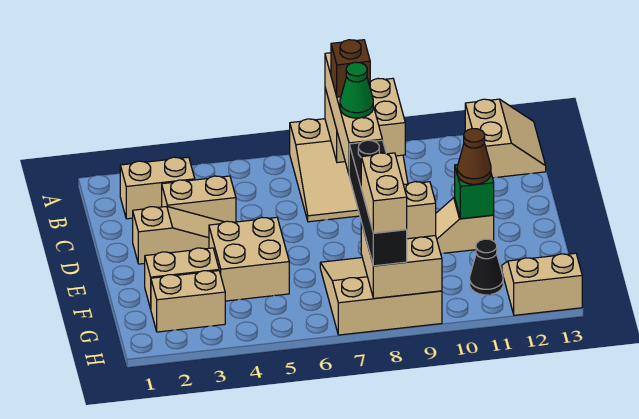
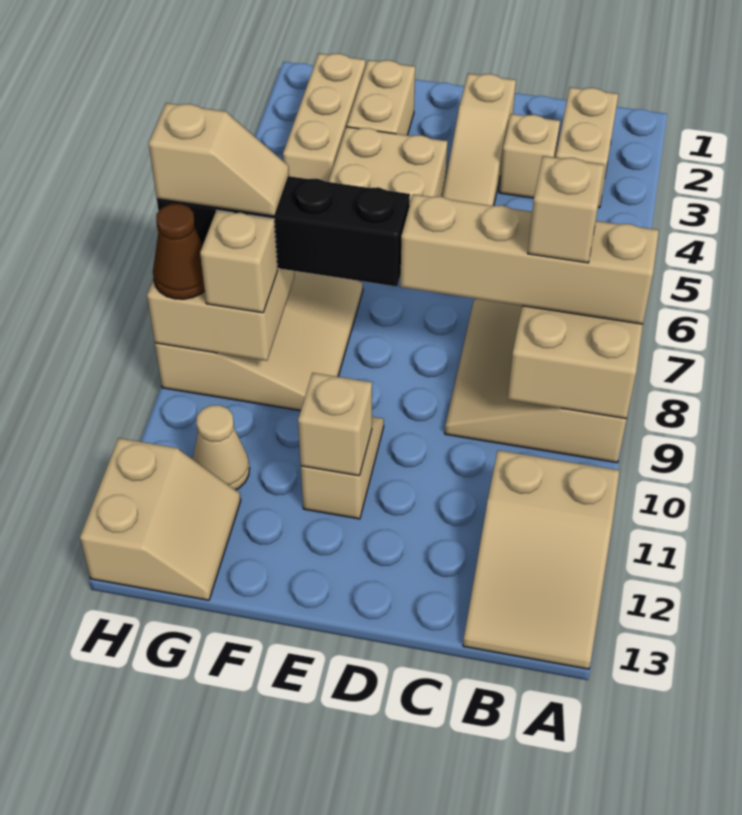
tan slope A12:B13 level 1 top 12 -> tan slope A11:B13 level 1 top 11
brown brick B8 level 4 -> tan brick B8 level 4
tan brick C3:C4 level 1 -> tan brick C3 level 1
green cone C8 level 4 -> none
green brick E11 level 2 -> tan brick E11 level 2
brown cone E11 level 3 -> brown cone H9 level 3
tan brick G2:G3 level 1 -> tan brick G2:G4 level 1
tan brick G8:H8 level 4 -> tan slope G8:H8 level 4 top H
black cone G11 level 1 -> tan cone G11 level 1

